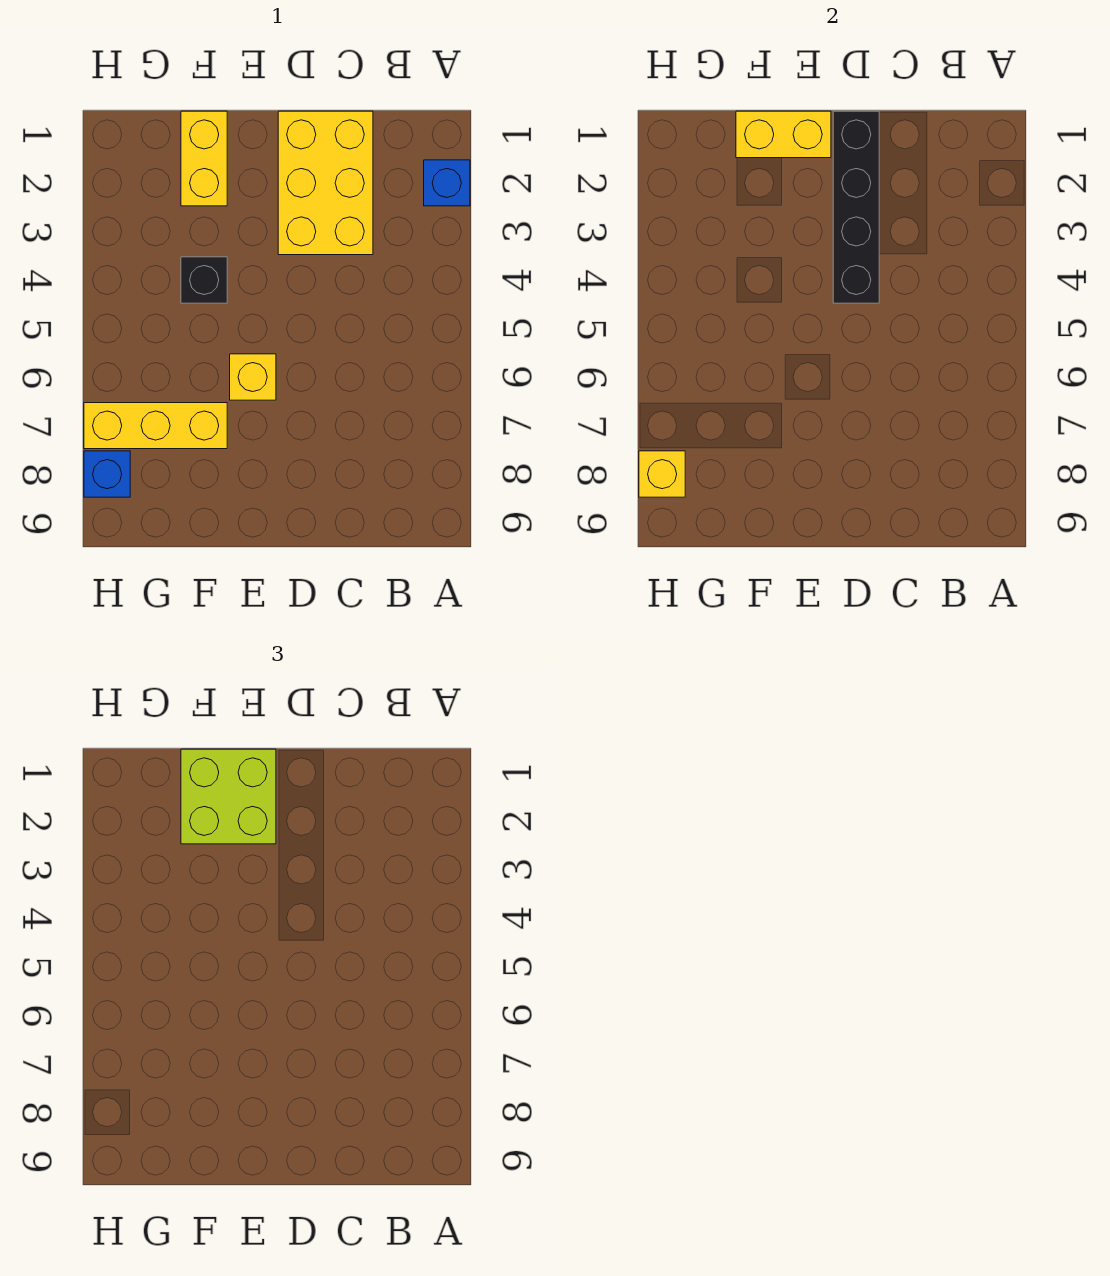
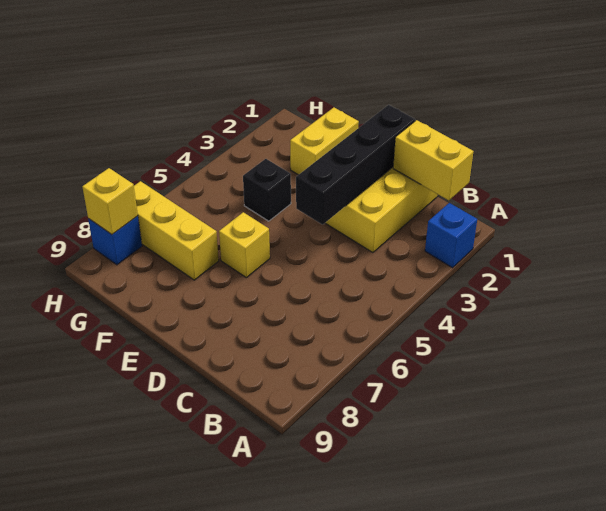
yellow brick E1:F1 level 2 -> yellow brick B1:C1 level 2
lime brick E1:F2 level 3 -> none

